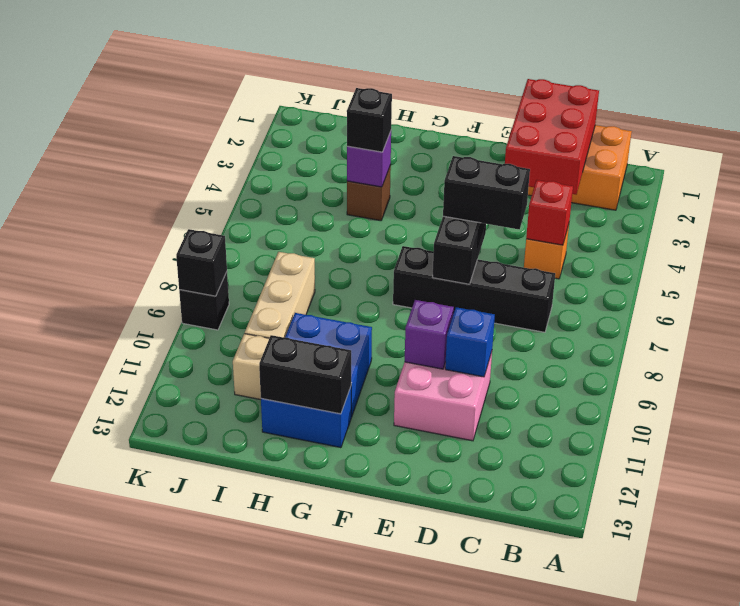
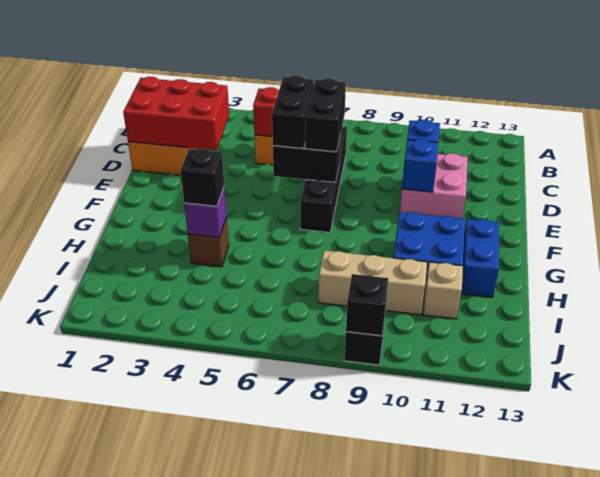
purple brick E10 level 2 -> blue brick E10 level 2
black brick G12:H12 level 2 -> black brick D7:E7 level 3

